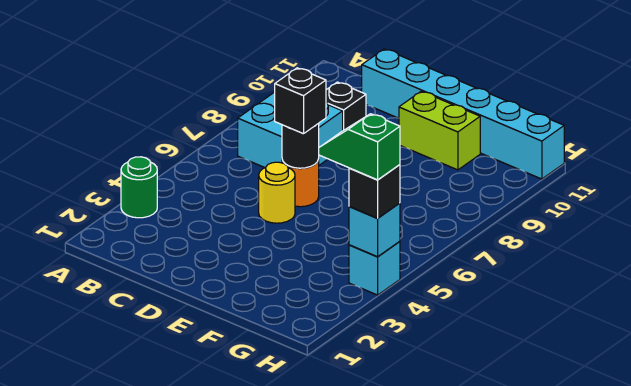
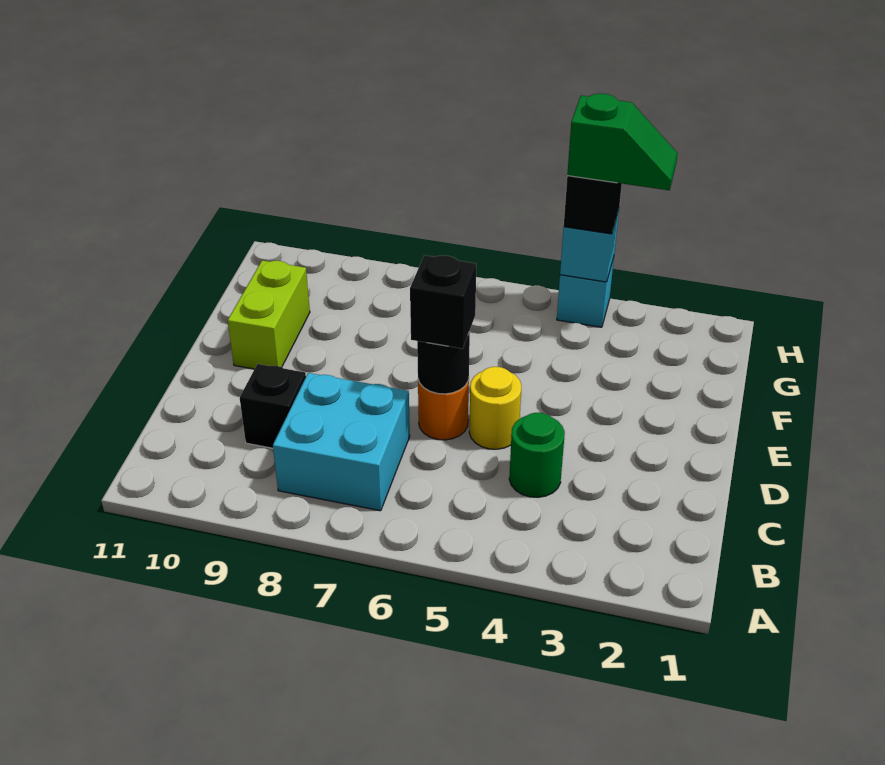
green round brick A3 level 1 -> green round brick C4 level 1
cyan brick C11:H11 level 1 -> none
green slope G4:H4 level 4 top H -> green slope H3:H4 level 4 top 4

